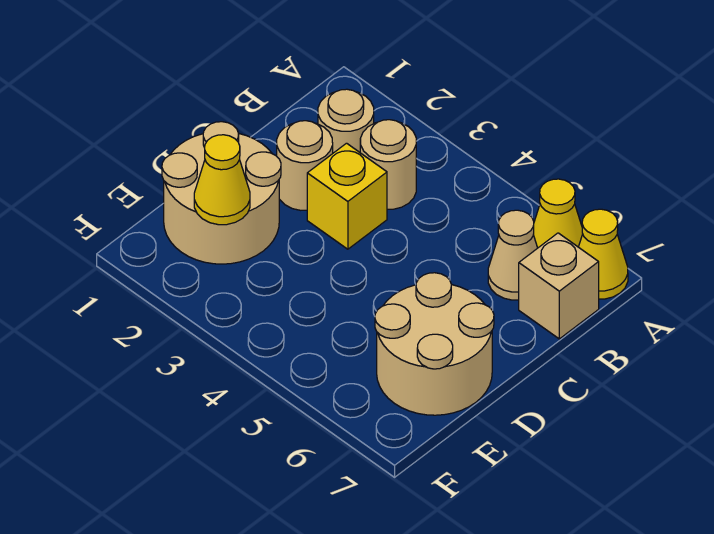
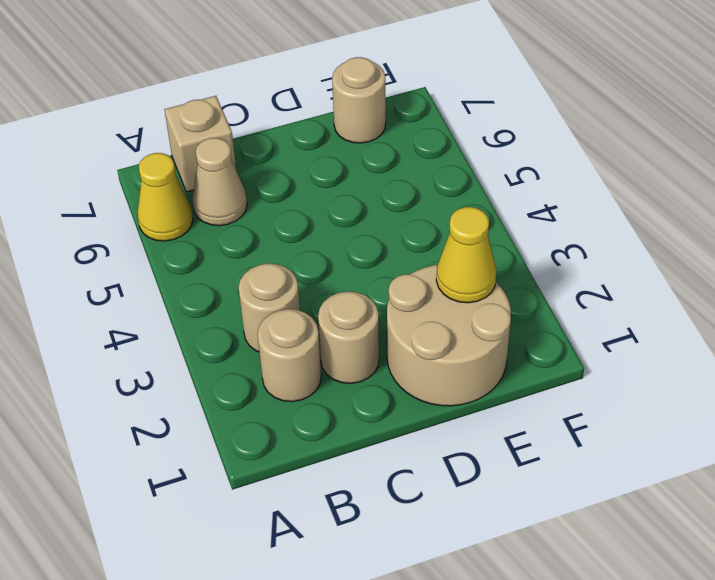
yellow cone A7 level 1 -> none
yellow brick C3 level 1 -> none
tan round brick D6:E7 level 1 -> tan round brick E7 level 1

